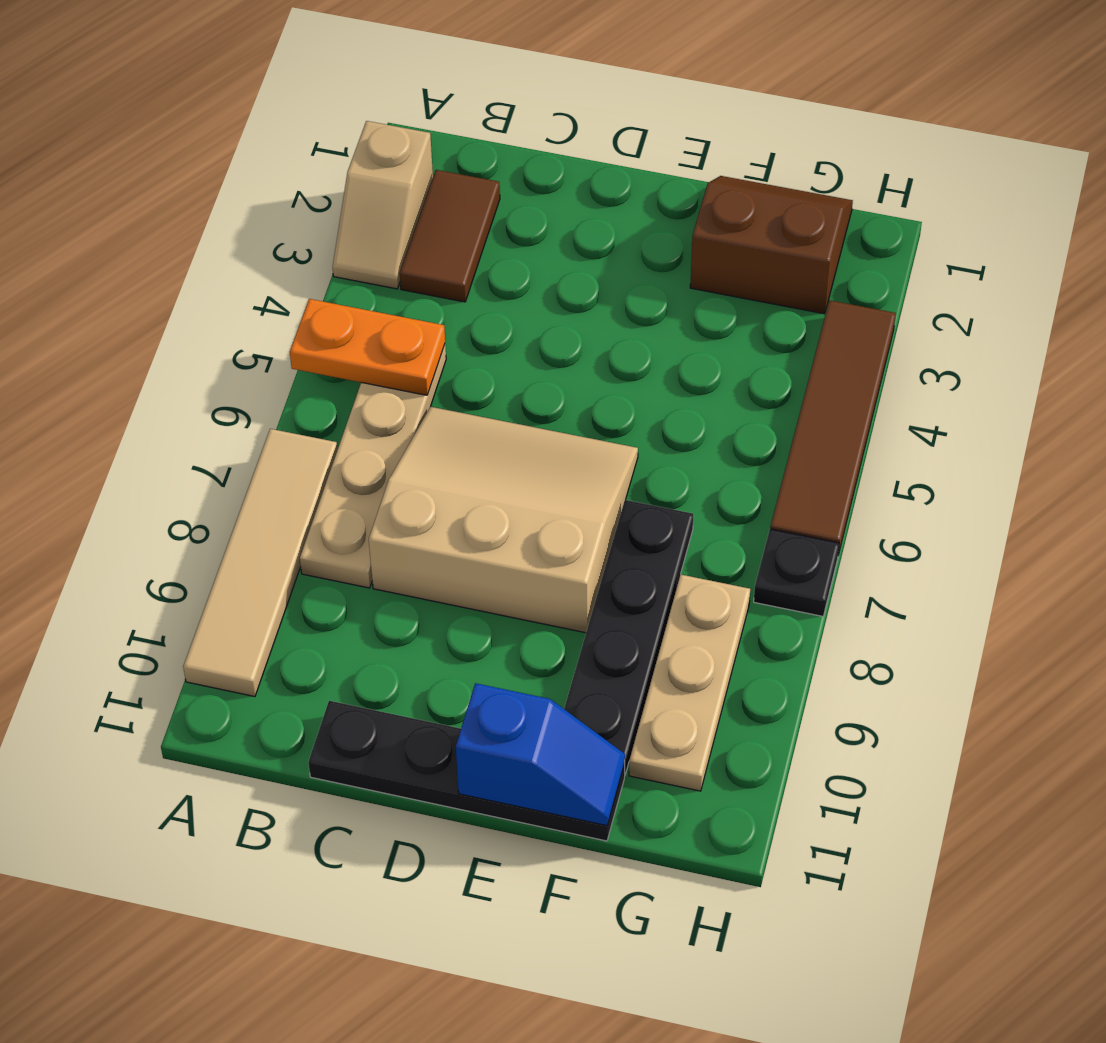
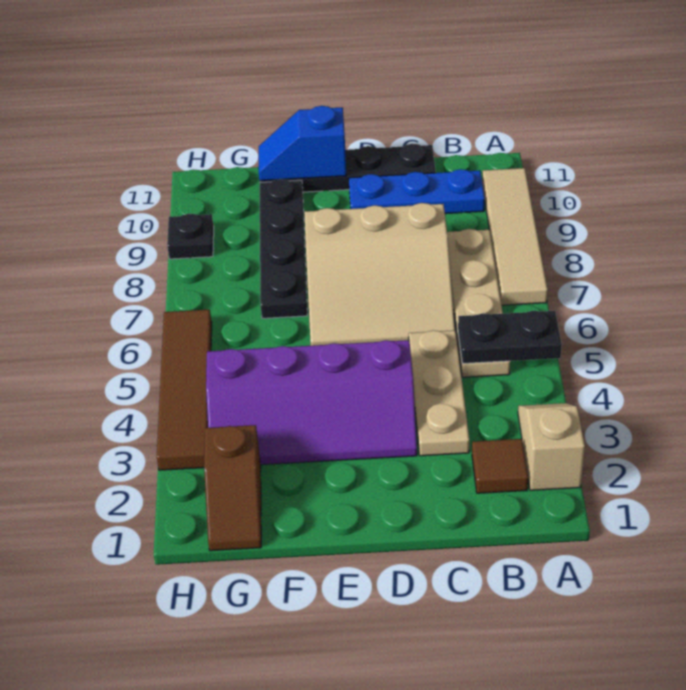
orange plate A5:B5 level 2 -> black plate A5:B5 level 2
brown tile B2:B3 level 1 -> brown tile B2 level 1
none -> blue plate B10:D10 level 1
none -> purple slope D3:G4 level 1 top 4
brown slope F1:G2 level 1 top 2 -> brown slope G1:G2 level 1 top 2
tan plate G8:G10 level 1 -> tan plate C3:C5 level 1
black plate H7 level 1 -> black plate H9 level 1

